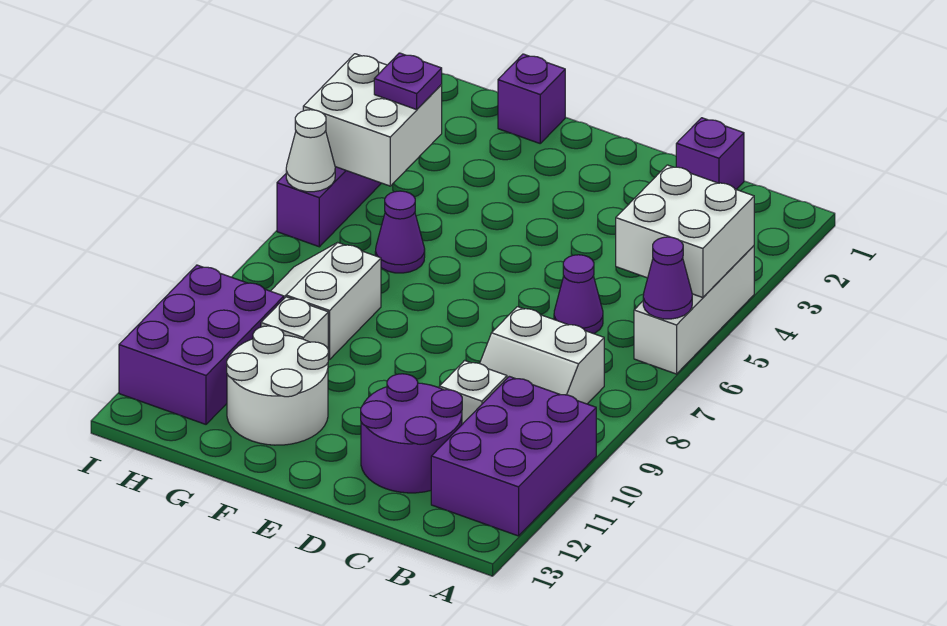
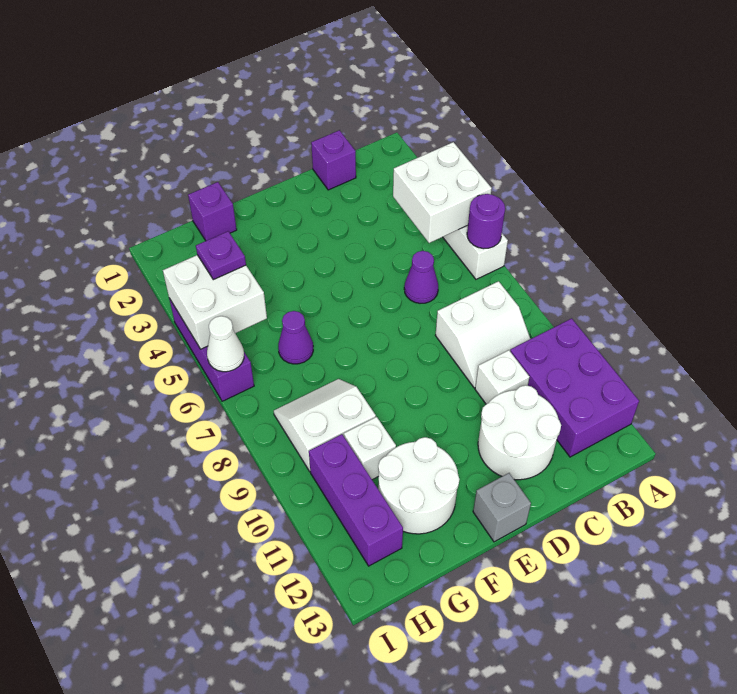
purple cone A6 level 2 -> purple round brick A6 level 2
purple round brick C11:D12 level 1 -> white round brick C11:D12 level 1
none -> grey brick E13 level 1
white slope G8:H9 level 1 top G -> white slope G8:H9 level 1 top 9
purple brick H10:I12 level 1 -> purple brick H10:H12 level 1

